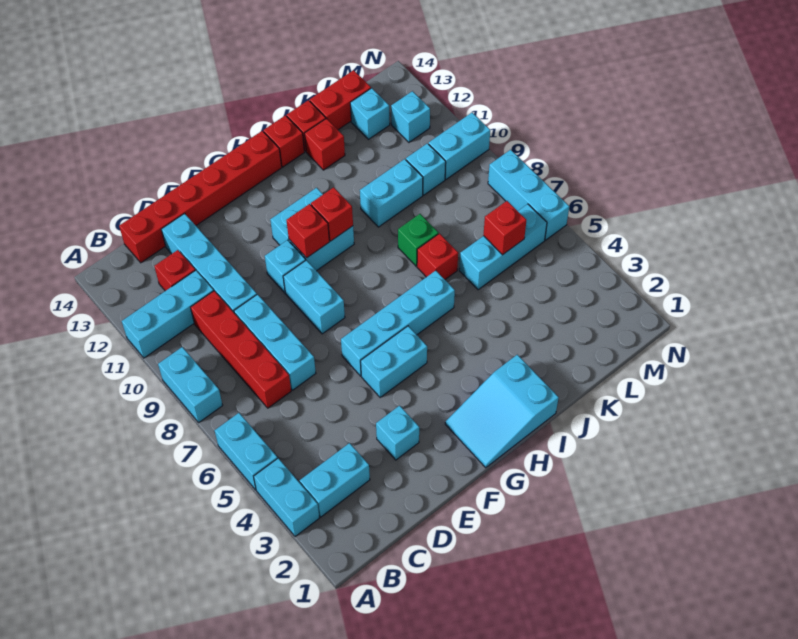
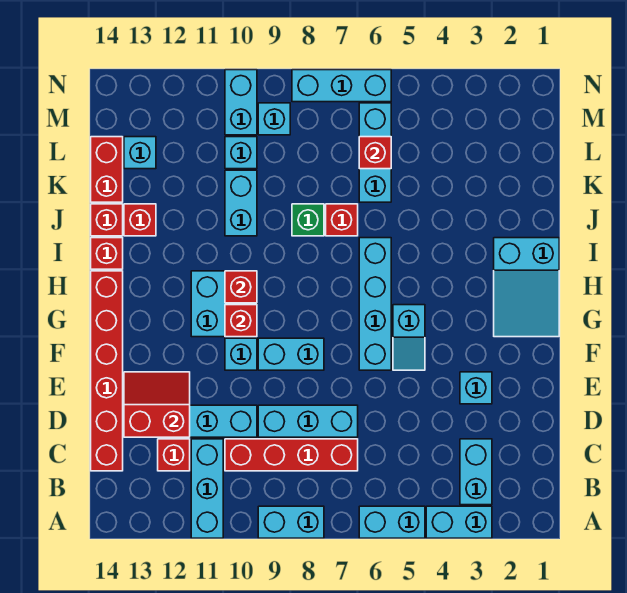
none -> red slope D12:E13 level 2 top D
cyan brick F5:G5 level 1 -> cyan slope F5:G5 level 1 top G
cyan brick M12 level 1 -> cyan brick M9 level 1

